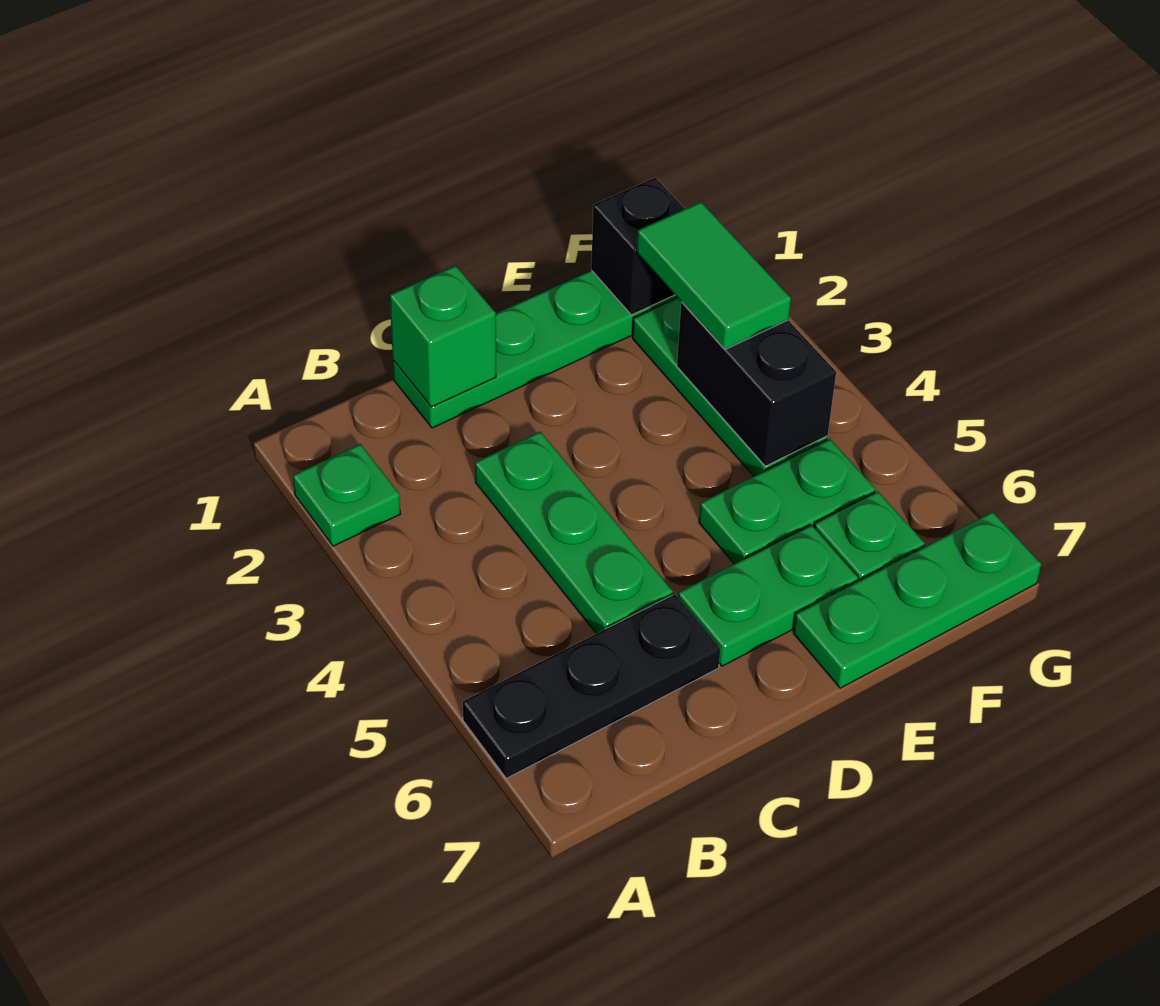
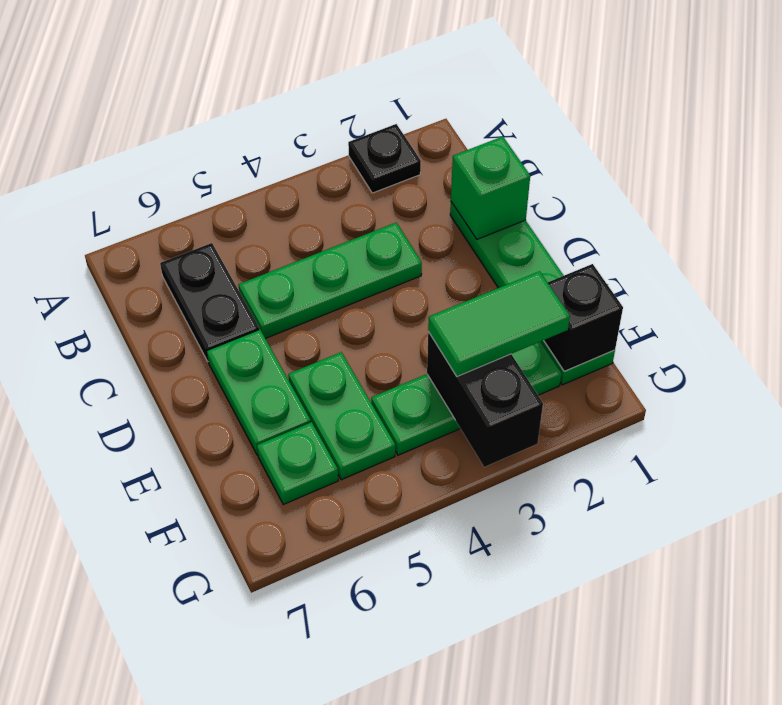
green plate A2 level 1 -> black plate A2 level 1
black plate A6:C6 level 1 -> black plate B6:C6 level 1
green plate E7:G7 level 1 -> none
black brick F3:F4 level 2 -> black brick F3:G3 level 2

